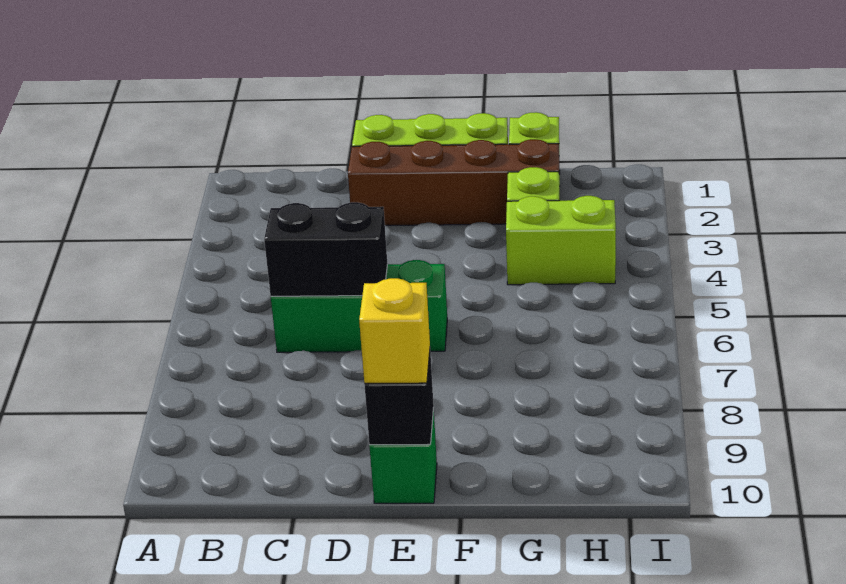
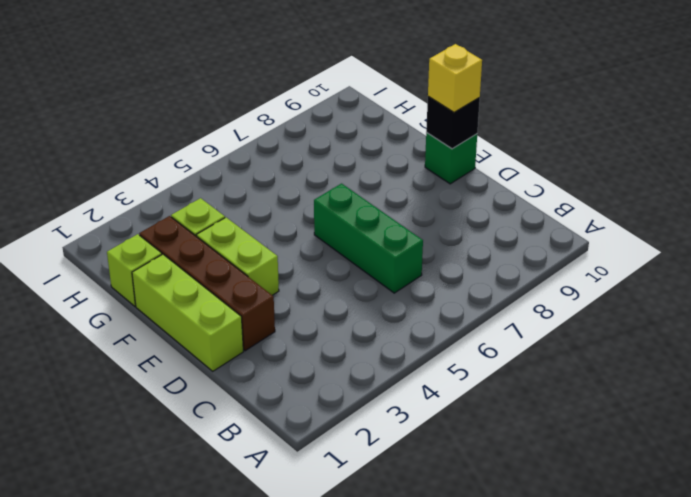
black brick C6:D6 level 2 -> none
lime brick G4:H4 level 1 -> lime brick E3:F3 level 1

